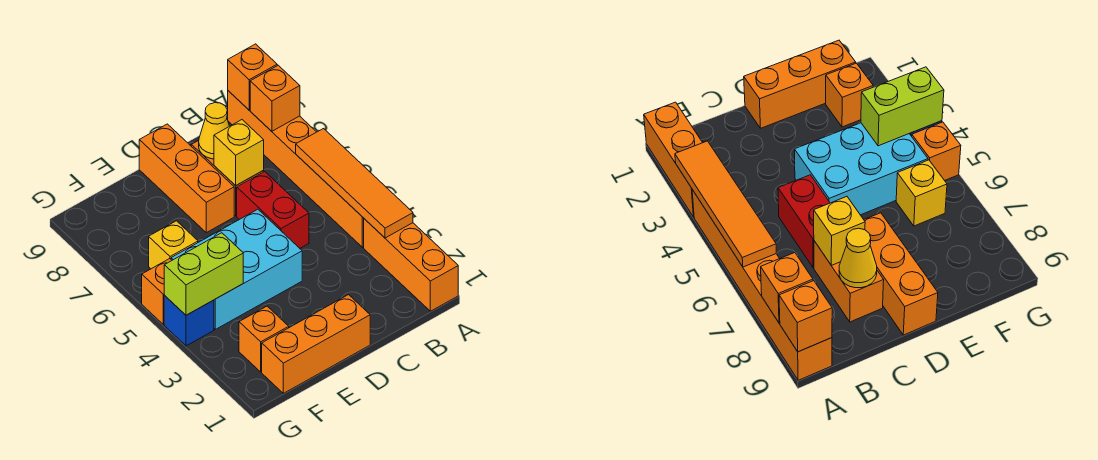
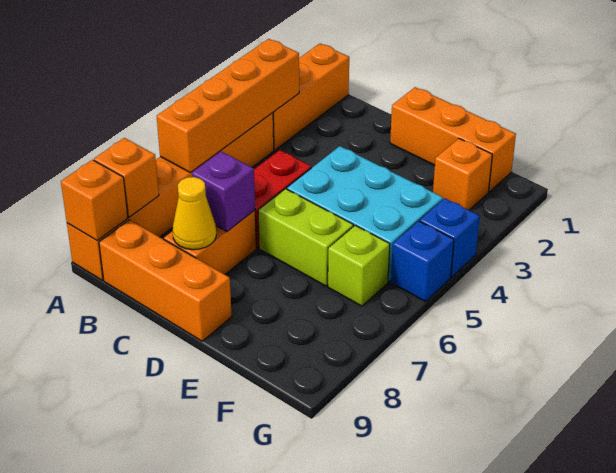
orange tile A3:A6 level 2 -> orange brick A3:A6 level 2
yellow brick C7 level 2 -> purple brick C7 level 2
orange brick D7:D9 level 1 -> orange brick B9:D9 level 1
lime brick F4:G4 level 2 -> lime brick D6:E6 level 1
yellow brick F6 level 1 -> lime brick F6 level 1
orange brick G5 level 1 -> blue brick G5 level 1

